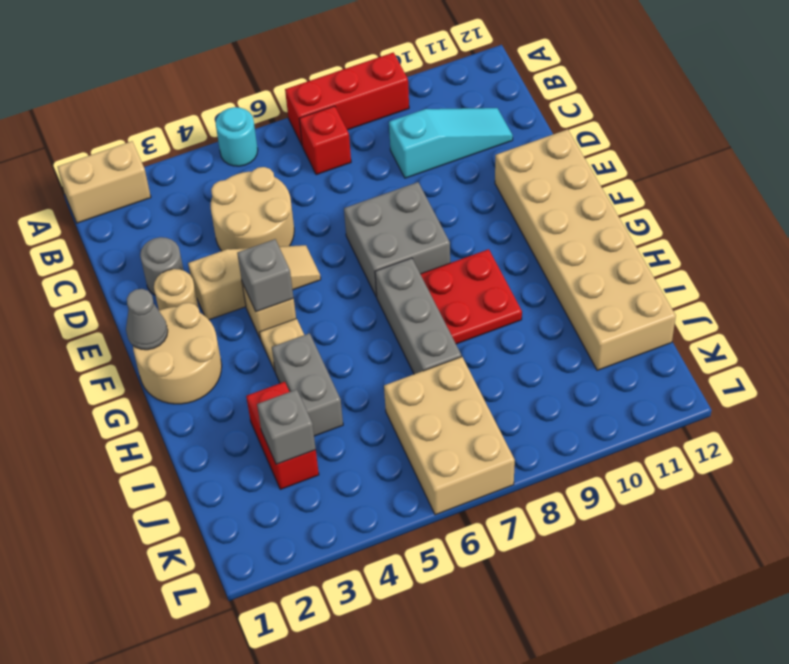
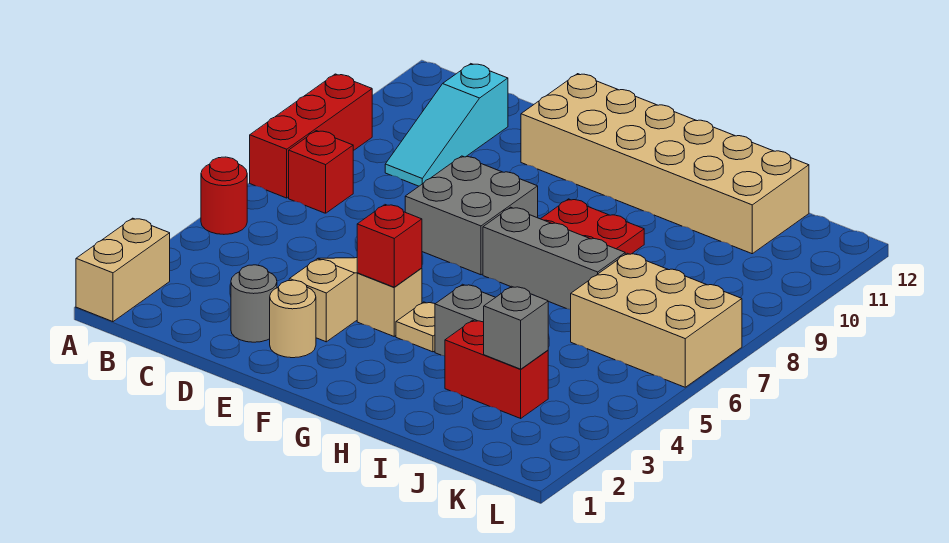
cyan round brick A5 level 1 -> red round brick A5 level 1
tan round brick C4:D5 level 1 -> none
cyan slope C9:C11 level 1 top 9 -> cyan slope C9:C11 level 1 top 11
tan round brick F1:G2 level 1 -> none
grey cone F1 level 2 -> none
grey brick F4 level 2 -> red brick F4 level 2

